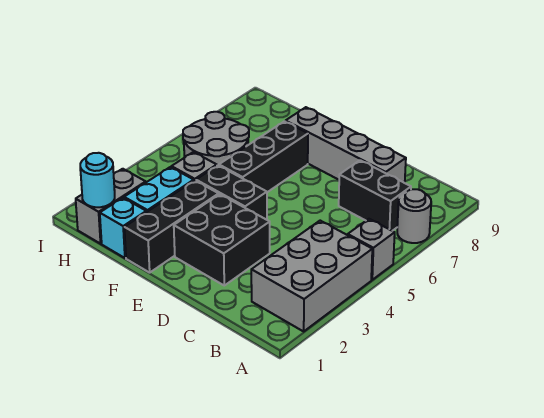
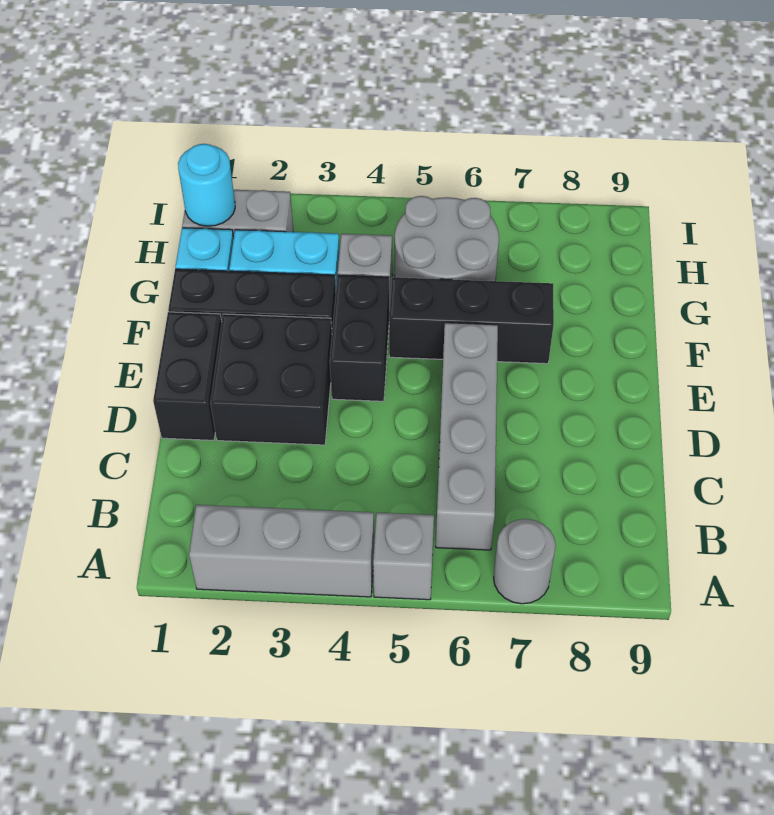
grey brick A2:B4 level 1 -> grey brick A2:A4 level 1
black brick B7:C7 level 1 -> black brick D1:E1 level 1
grey brick C8:F8 level 1 -> grey brick B6:E6 level 1

